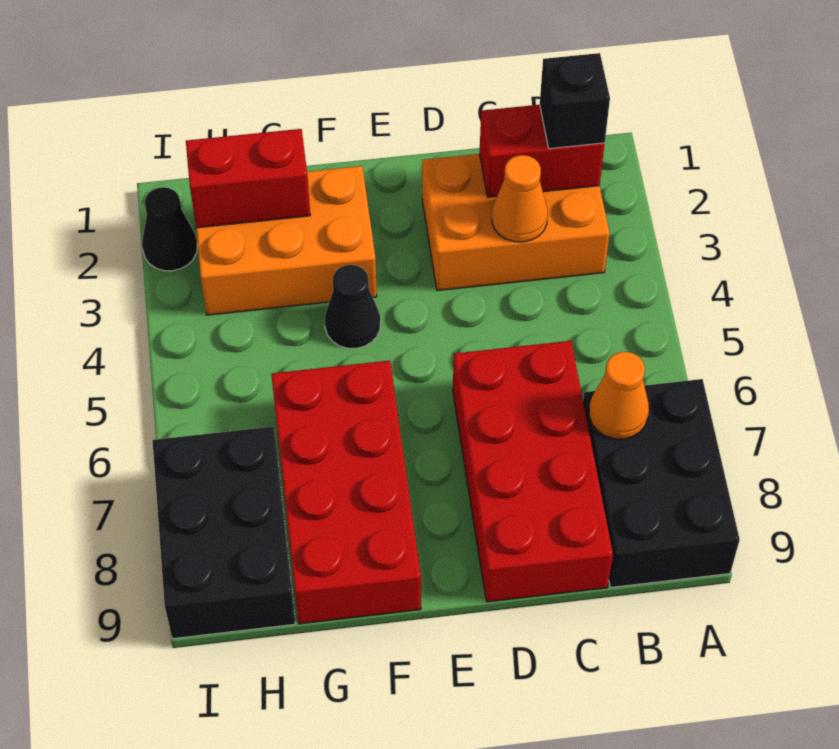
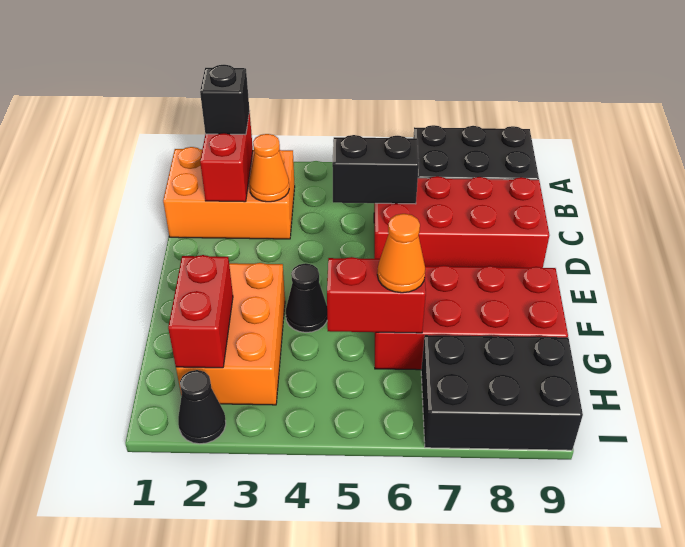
orange brick B2:D3 level 1 -> orange brick B1:C3 level 1
orange cone B7 level 2 -> orange cone G6 level 3
none -> black brick C5:C6 level 2
none -> red brick G5:G6 level 2

